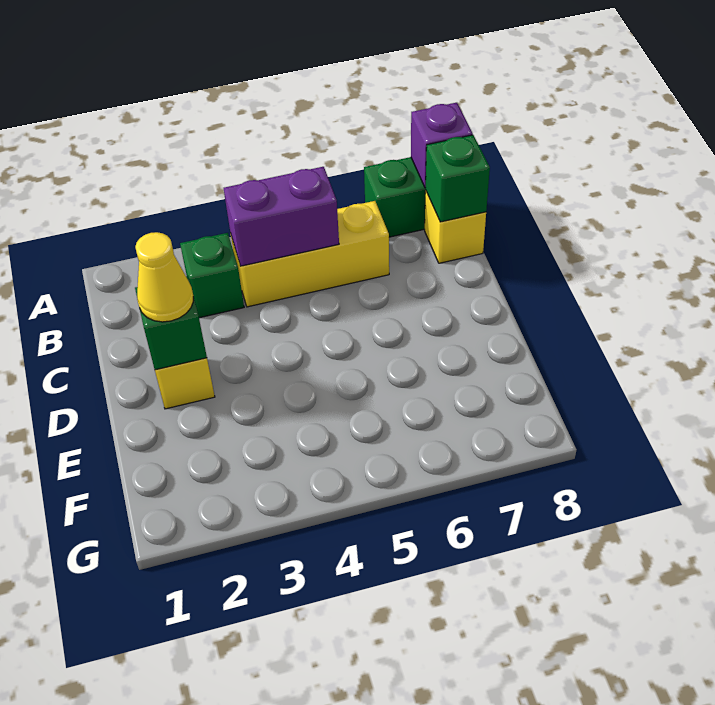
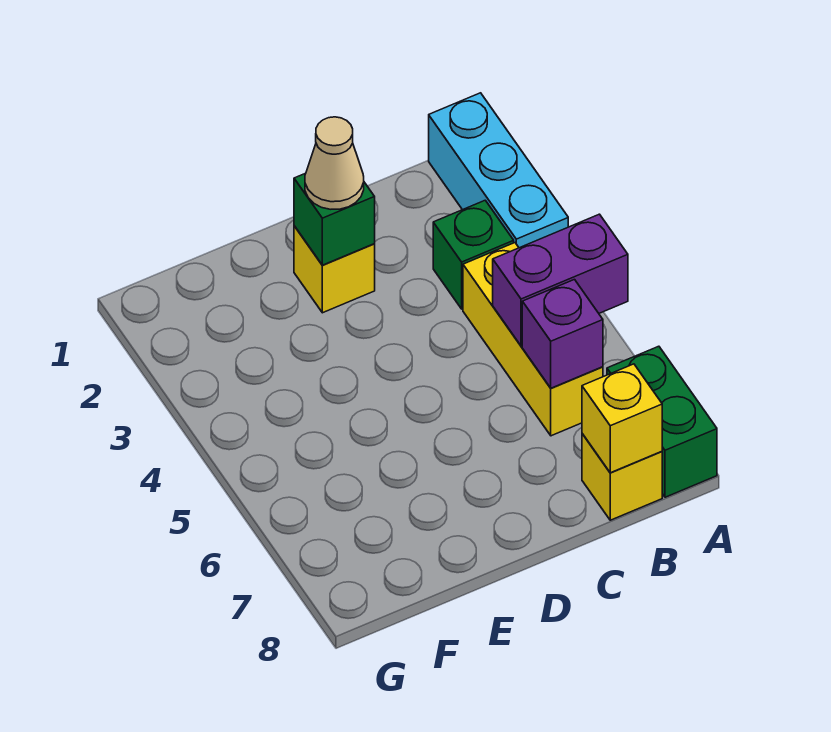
none -> cyan brick A1:A3 level 1
purple brick A8 level 2 -> purple brick B6 level 2
purple brick B4:B5 level 2 -> purple brick A5:B5 level 2
green brick B8 level 2 -> yellow brick B8 level 2
yellow cone D2 level 3 -> tan cone D2 level 3

